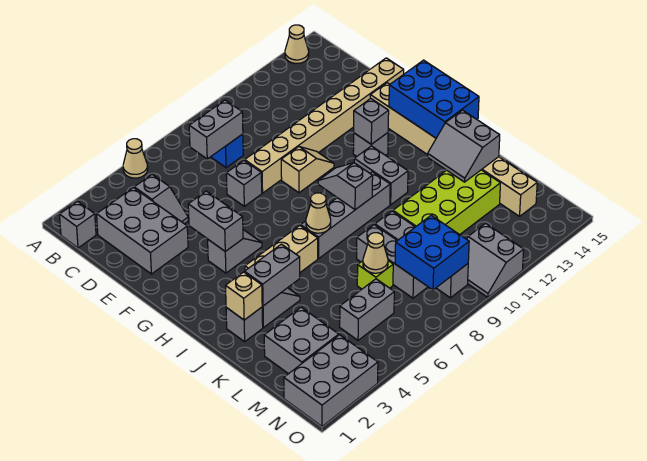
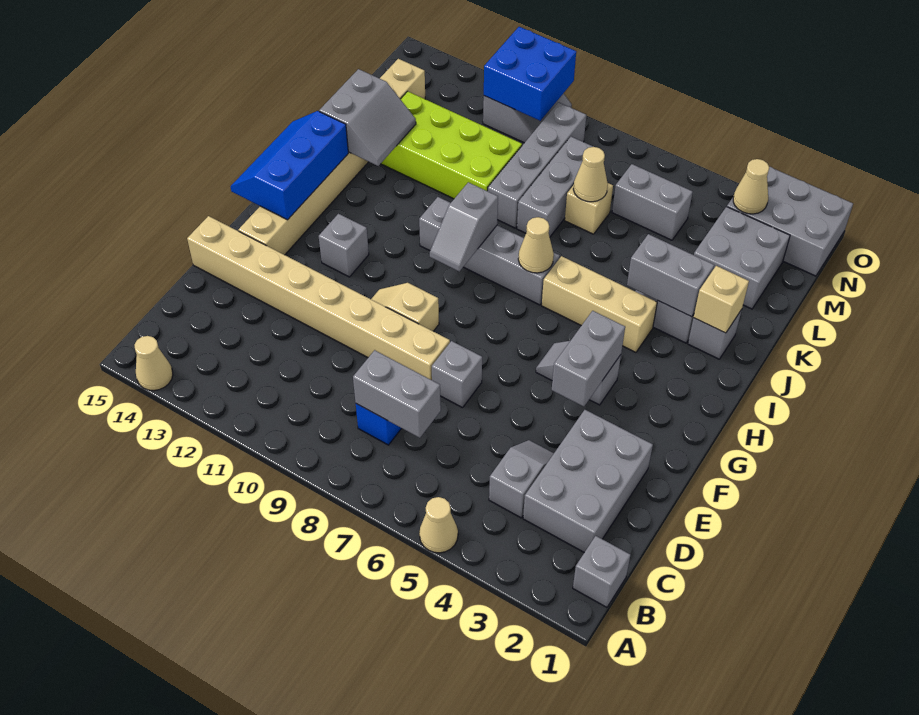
grey brick G12 level 2 -> none
blue brick G14:I15 level 2 -> blue slope G14:I15 level 2 top 14
grey brick H11:I11 level 1 -> none
lime brick L7 level 1 -> tan brick L7 level 1
blue brick M8:N9 level 2 -> blue brick N10:O11 level 2
none -> tan cone N3 level 2

